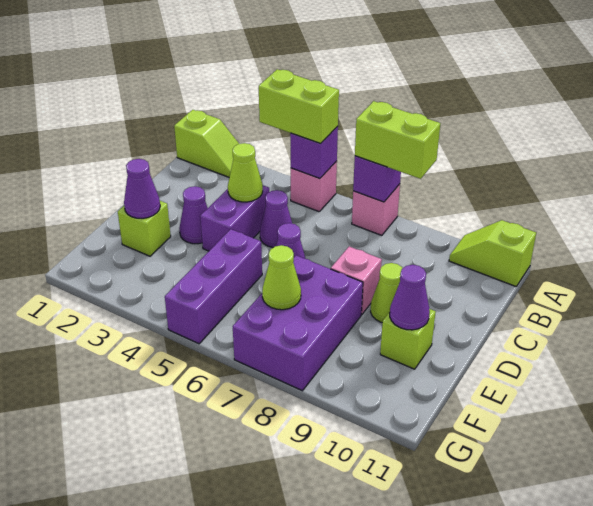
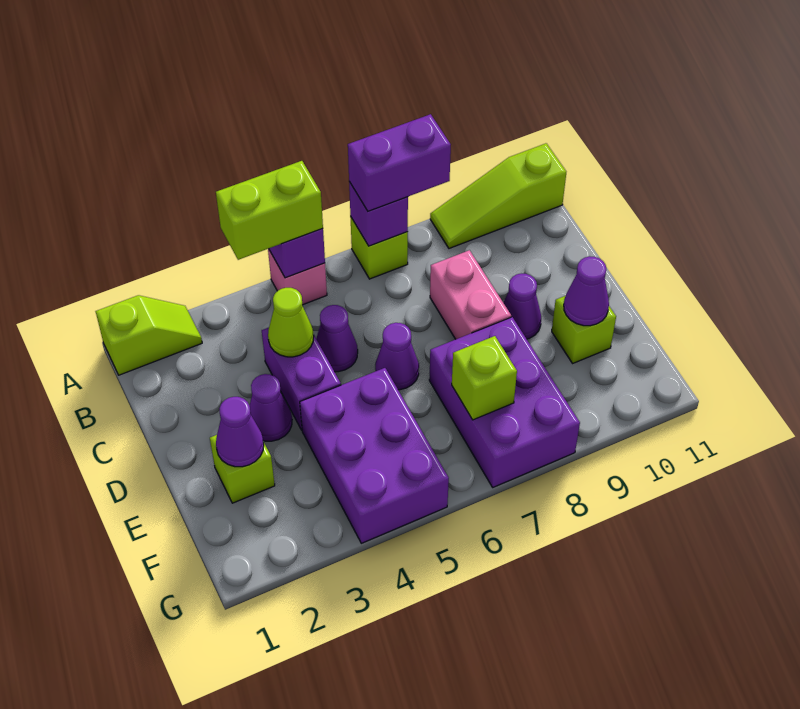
pink brick A7 level 1 -> lime brick A7 level 1
lime brick A7:A8 level 3 -> purple brick A7:A8 level 3
lime slope A10:A11 level 1 top 11 -> lime slope A9:A11 level 1 top 11
pink brick D8 level 1 -> pink brick C8:D8 level 1
lime cone D9 level 1 -> purple cone D9 level 1
purple brick E5:G5 level 1 -> purple brick E4:G5 level 1
lime cone F7 level 2 -> lime brick F7 level 2

